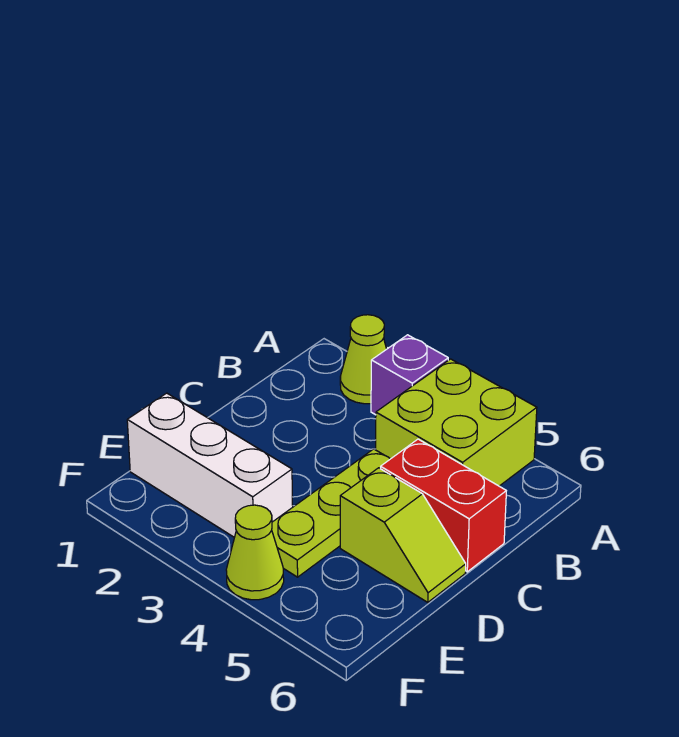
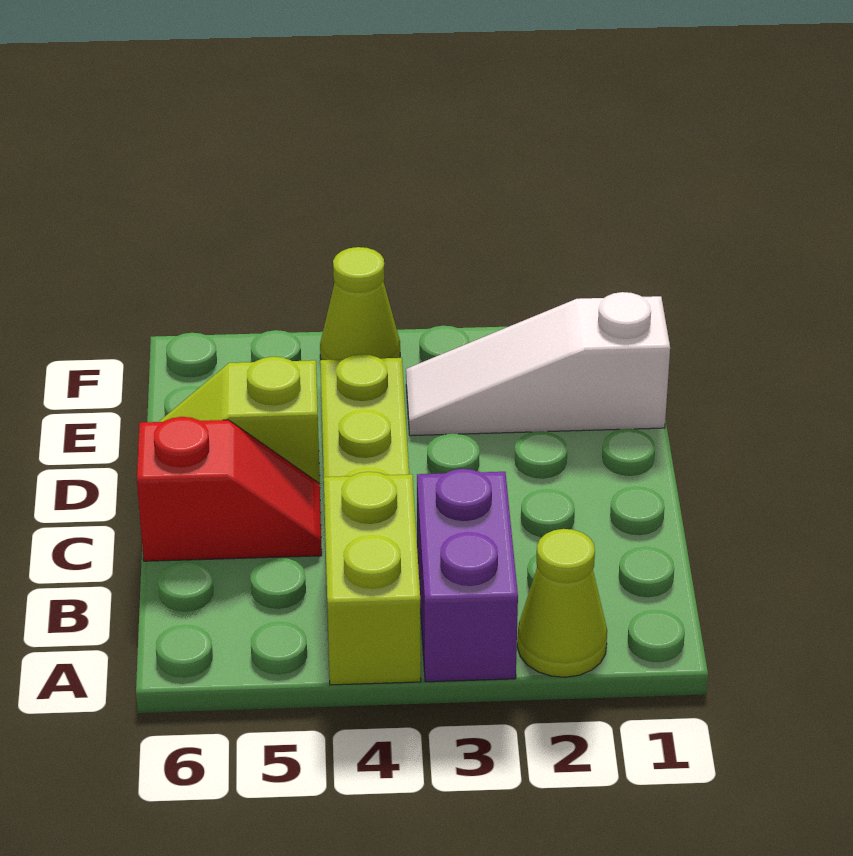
purple brick A3 level 1 -> purple brick A3:B3 level 1
lime brick A4:B5 level 1 -> lime brick A4:B4 level 1
red brick C5:C6 level 1 -> red slope C5:C6 level 1 top 6
white brick E1:E3 level 1 -> white slope E1:E3 level 1 top 1

